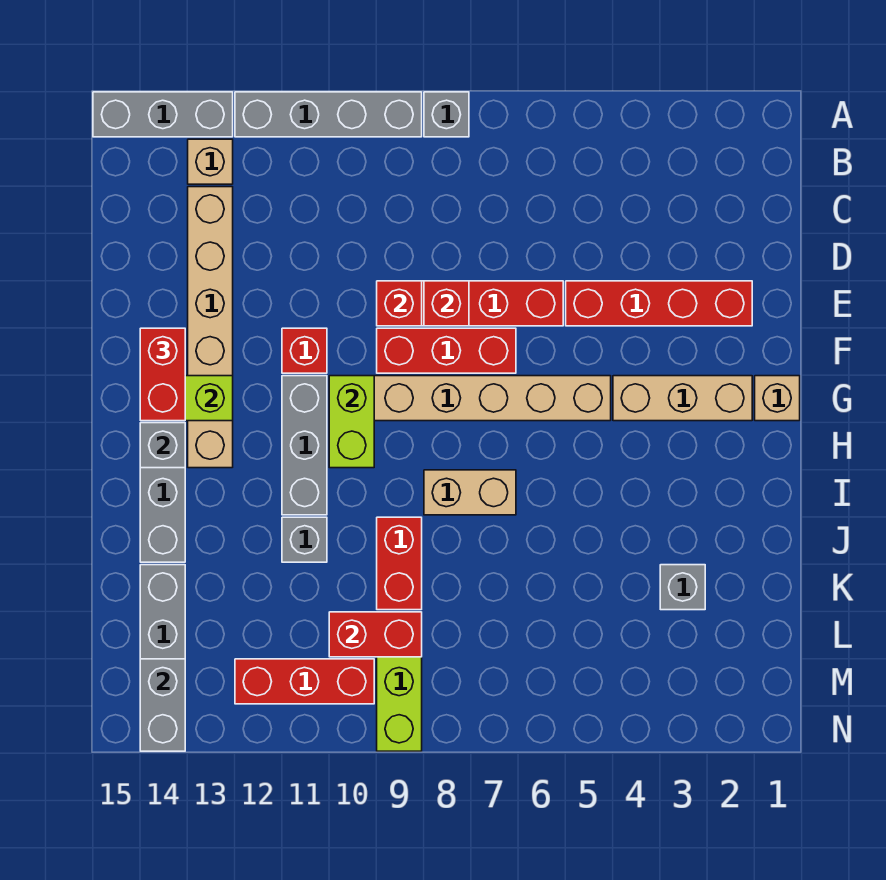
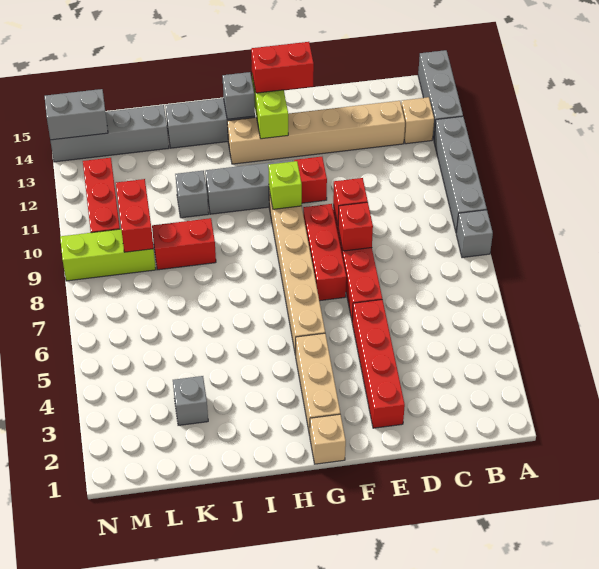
lime brick G10:H10 level 2 -> lime brick G10 level 2
tan brick I7:I8 level 1 -> none

